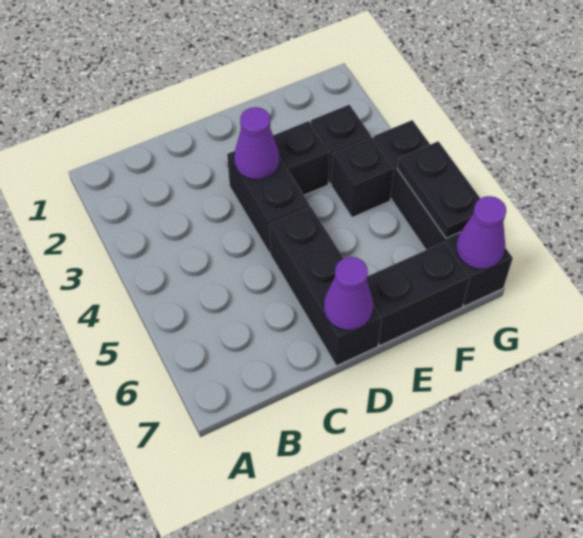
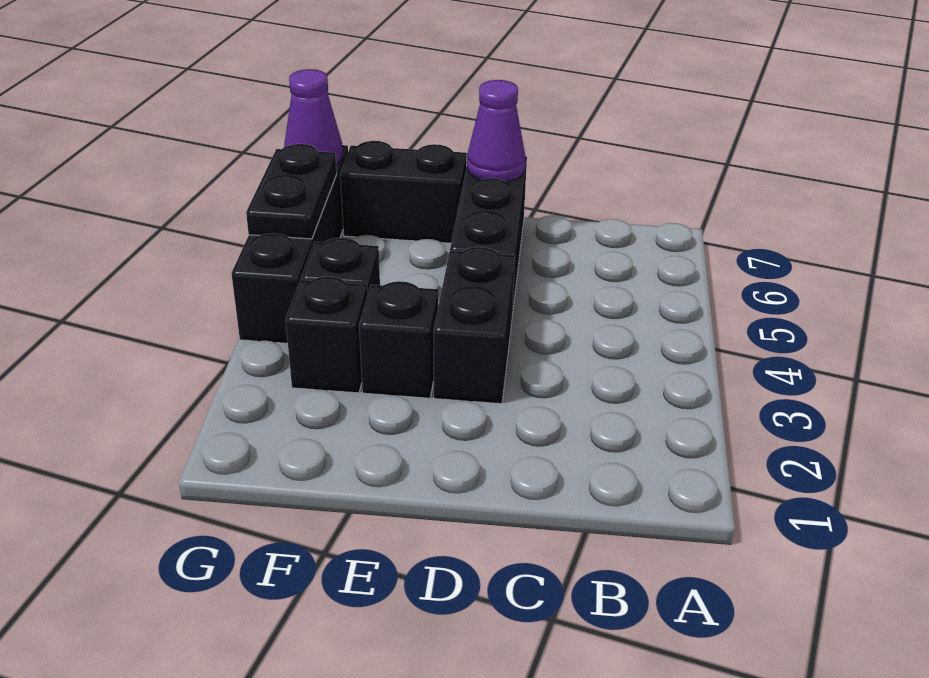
purple cone D3 level 2 -> none

